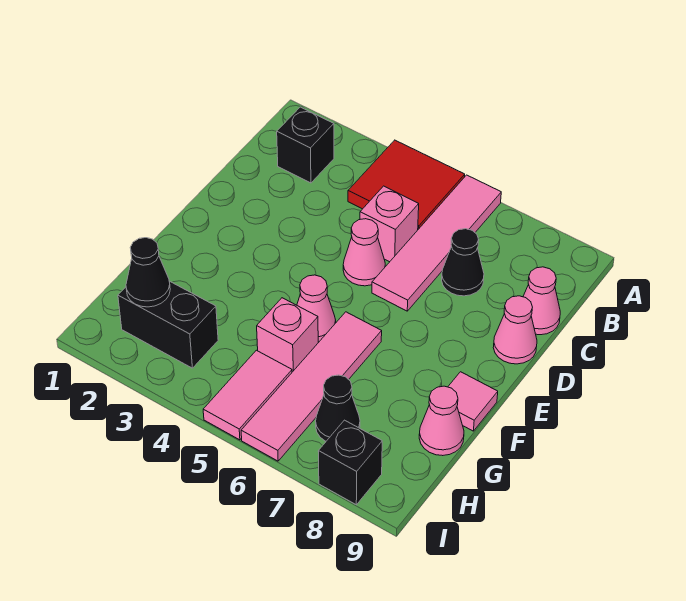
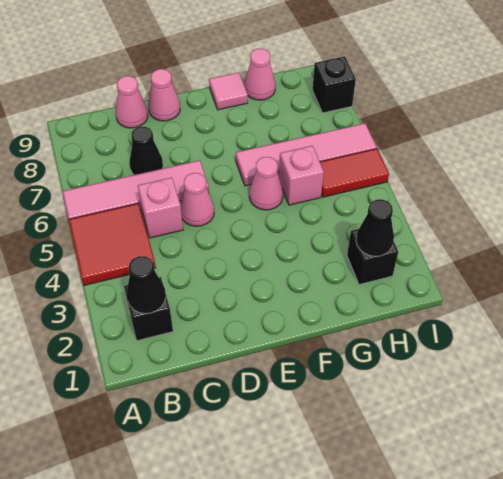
black brick H2:H3 level 1 -> black brick H2 level 1
pink tile H5:I5 level 1 -> red tile H5:I5 level 1
black cone H7 level 1 -> black cone B2 level 2

